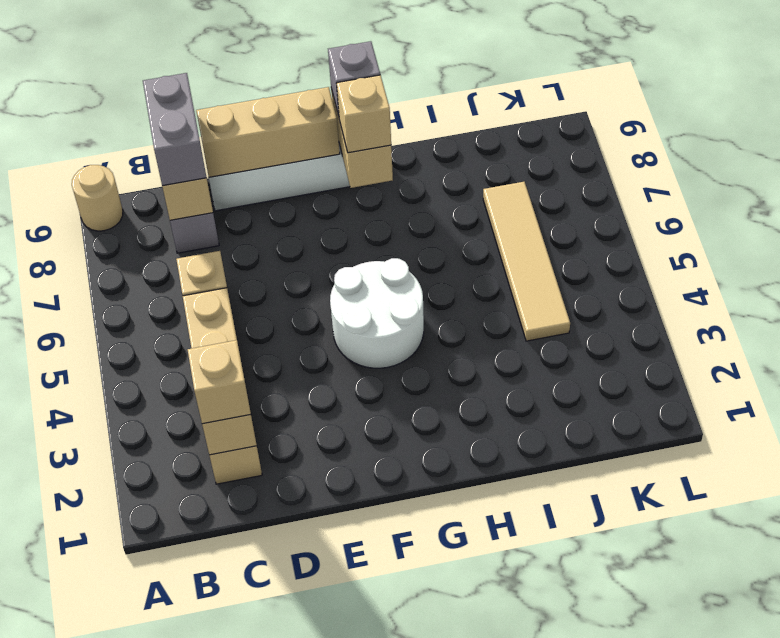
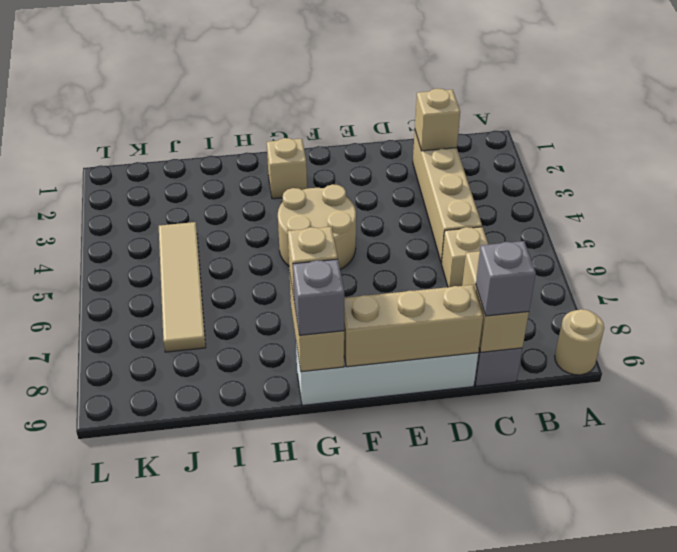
tan brick C2 level 3 -> tan brick G2 level 1
grey brick C8:C9 level 3 -> grey brick C9 level 3
white round brick F4:G5 level 1 -> tan round brick F4:G5 level 1

